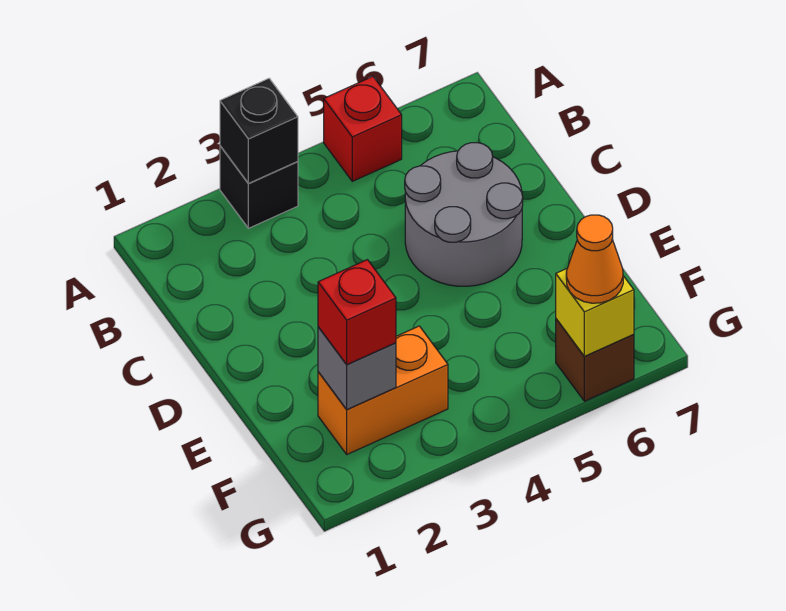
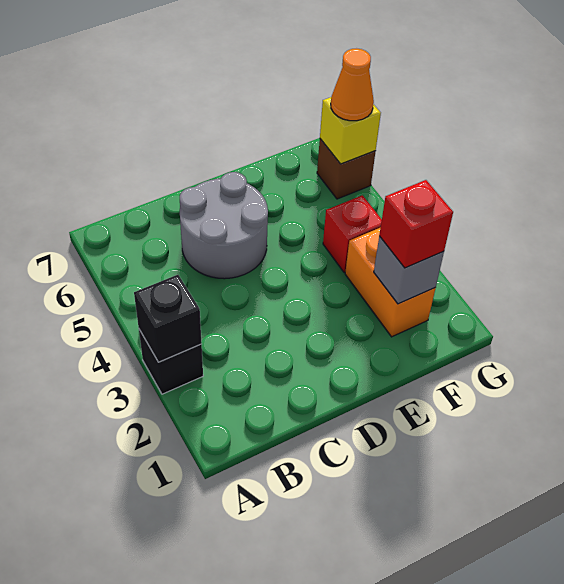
red brick A5 level 1 -> red brick F4 level 1

